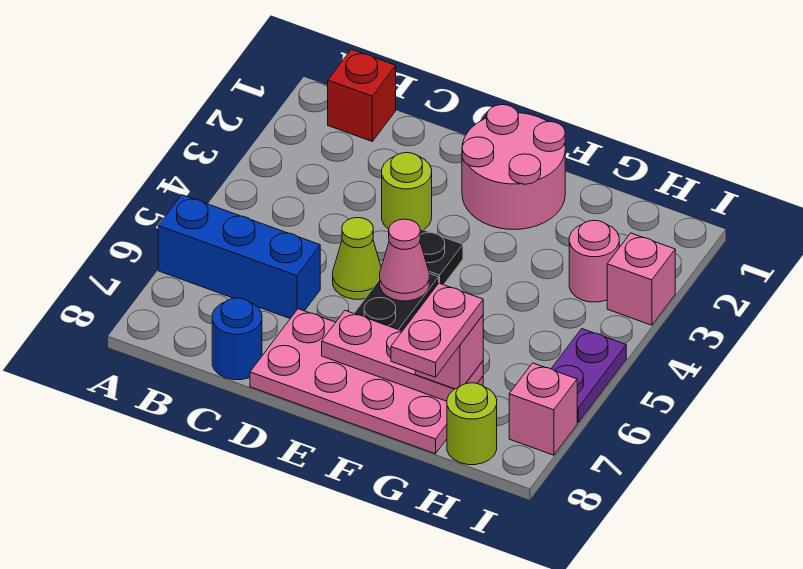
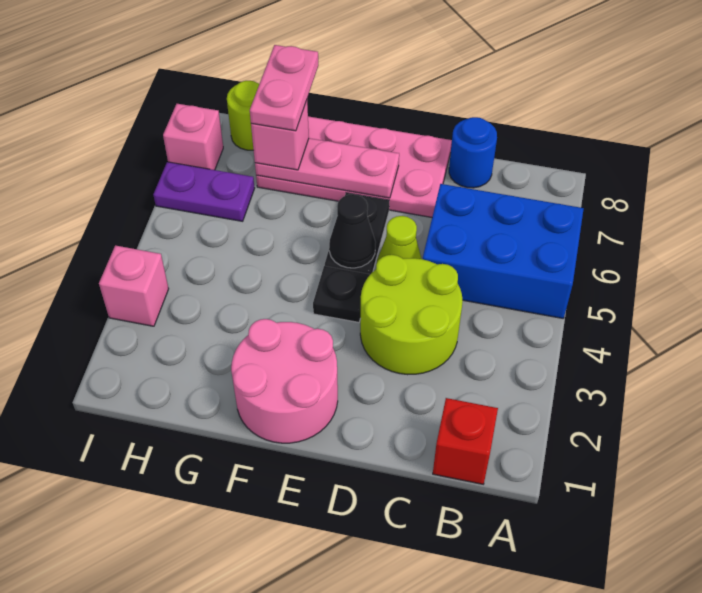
blue brick A6:C6 level 1 -> blue brick A5:C6 level 1
lime round brick D3 level 1 -> lime round brick C3:D4 level 1
pink cone E5 level 2 -> black cone E5 level 2
pink round brick H3 level 1 -> none
purple plate I5:I6 level 1 -> purple plate H6:I6 level 1

